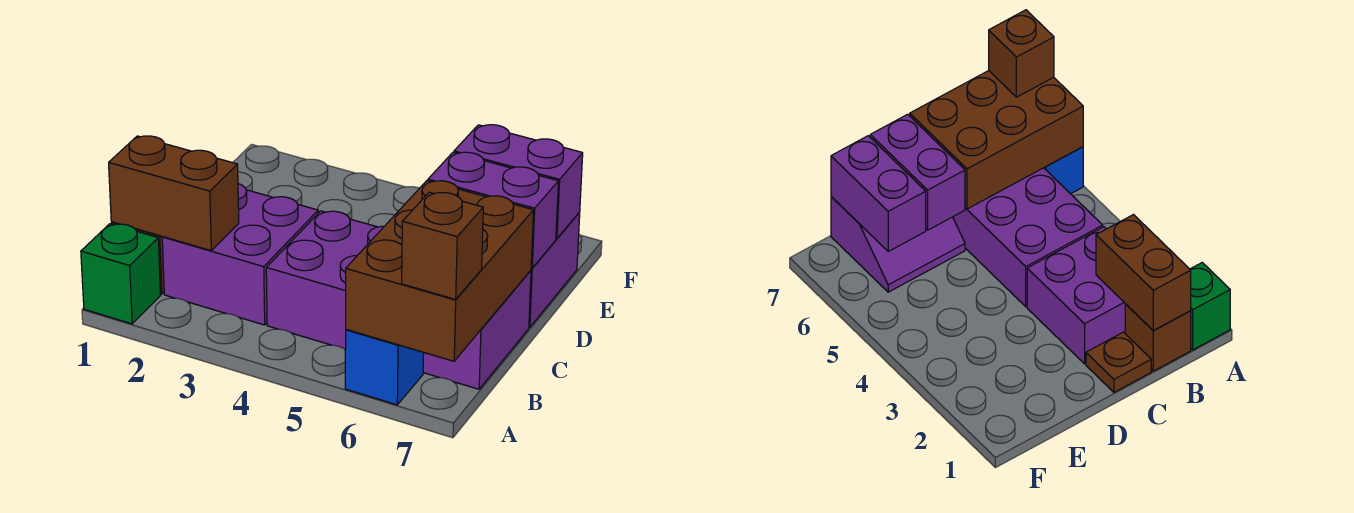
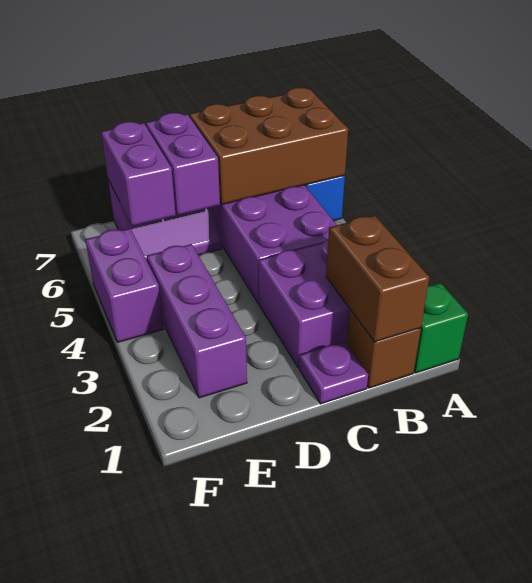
brown brick A7 level 3 -> none
brown plate C1 level 1 -> purple plate C1 level 1
none -> purple brick E2:E4 level 1
none -> purple brick F4:F5 level 1

